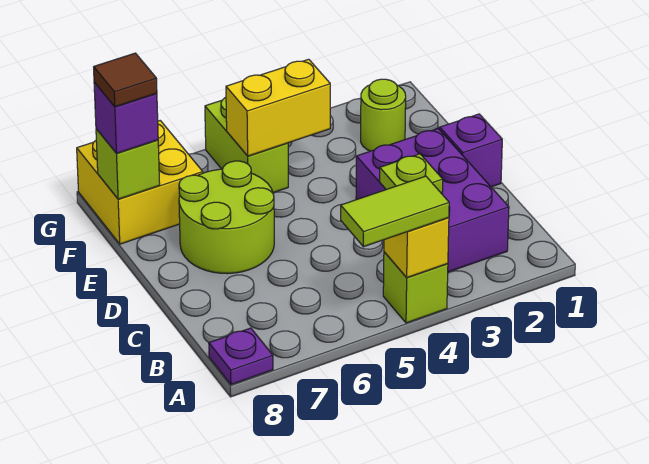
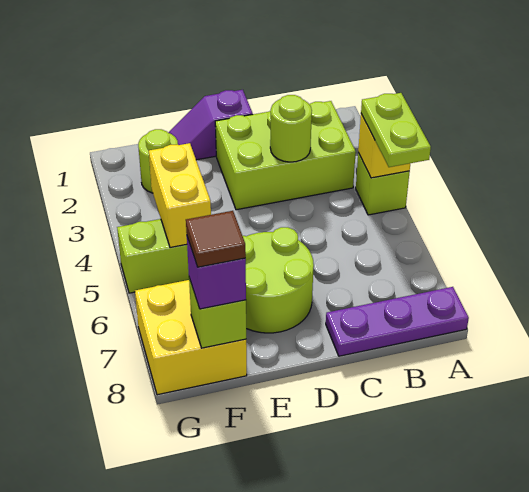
lime tile A4:A5 level 3 -> lime plate A4:A5 level 3
purple plate A8 level 1 -> purple plate A8:C8 level 1
purple brick B2:D3 level 1 -> lime brick B2:D3 level 1
lime plate C3 level 2 -> lime round brick C3 level 2

